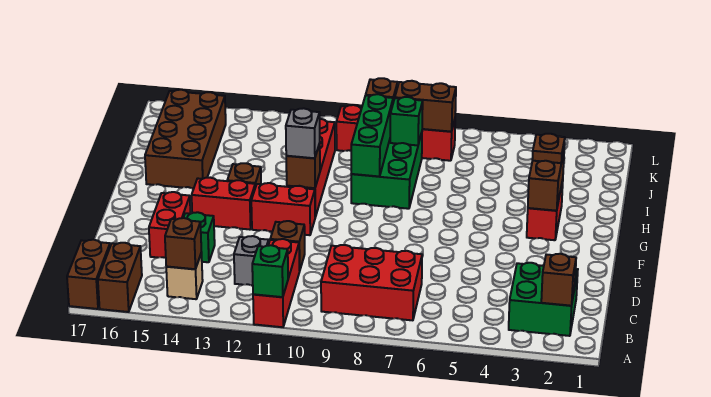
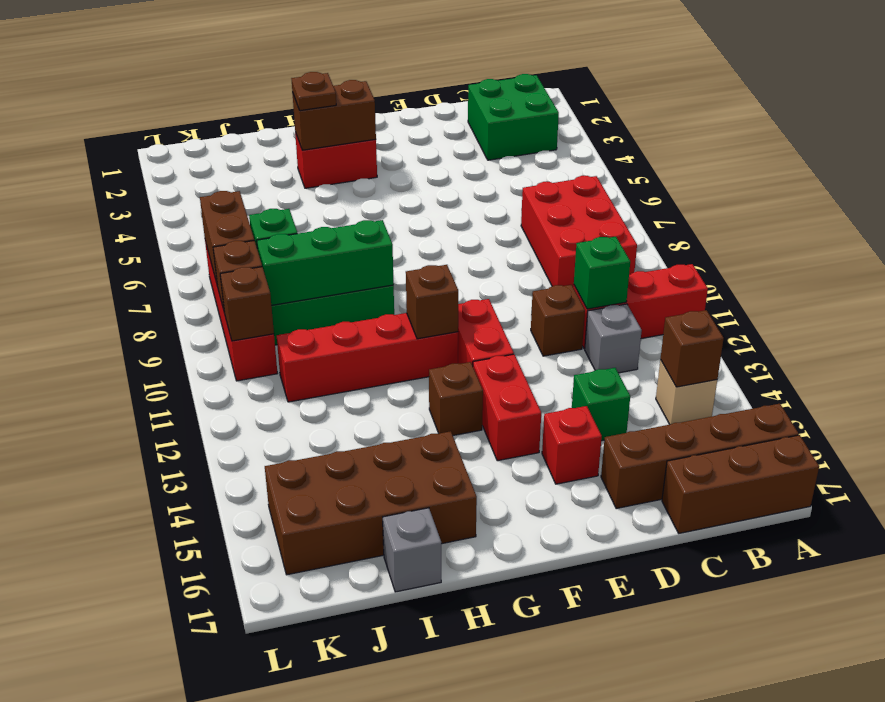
green brick A11 level 2 -> green brick C11 level 2
brown brick A16:B16 level 1 -> brown brick A16:D16 level 1
brown brick A17:B17 level 1 -> brown brick A17:C17 level 1
brown brick B2 level 2 -> brown brick K10 level 2
red brick D15:E15 level 1 -> red brick E15 level 1
grey brick G11 level 3 -> grey brick I17 level 1

